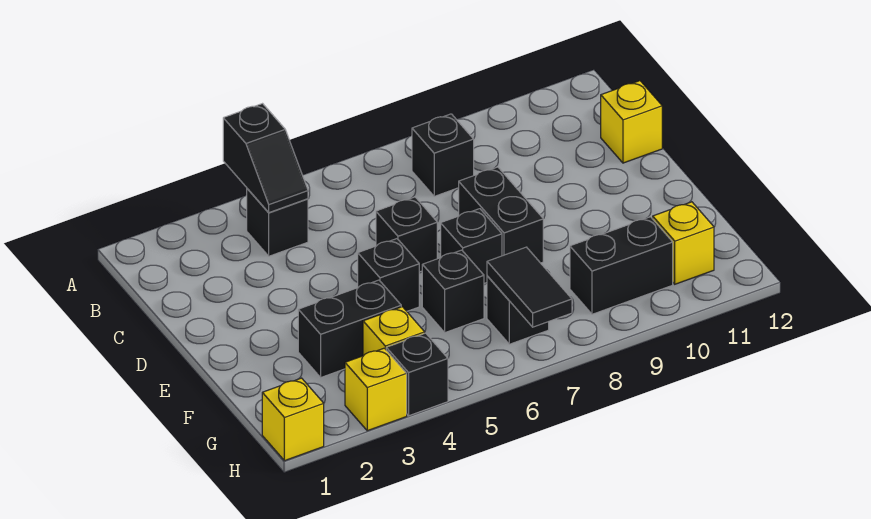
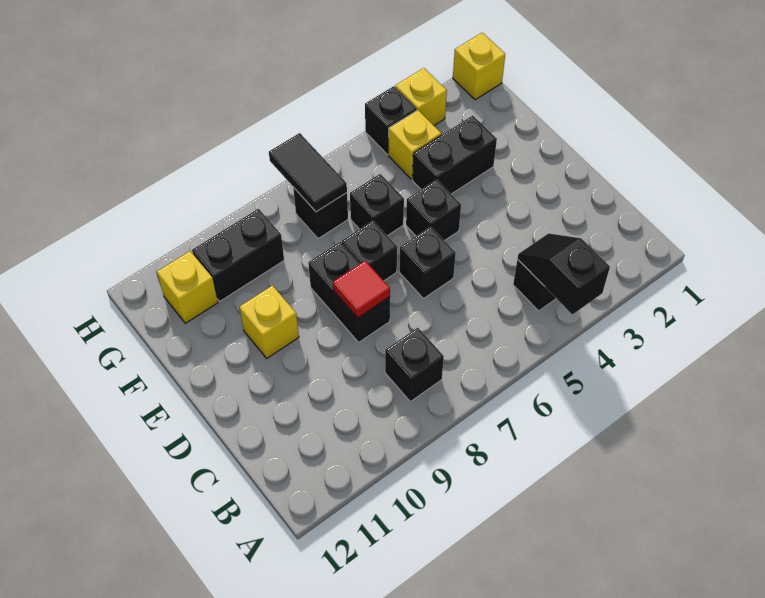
yellow brick C12 level 1 -> yellow brick E10 level 1
none -> red tile D8 level 2

